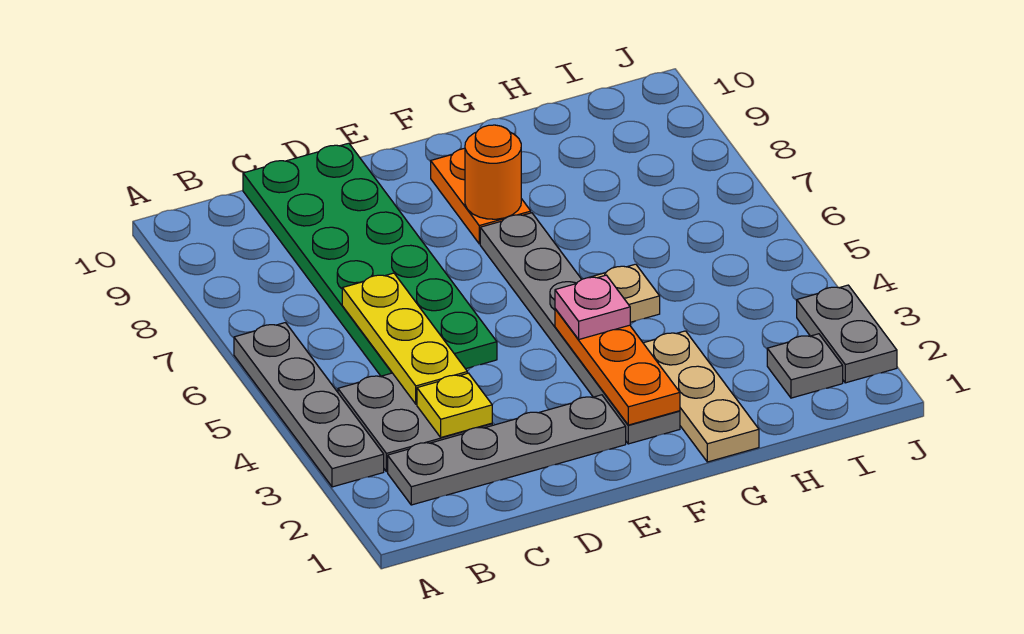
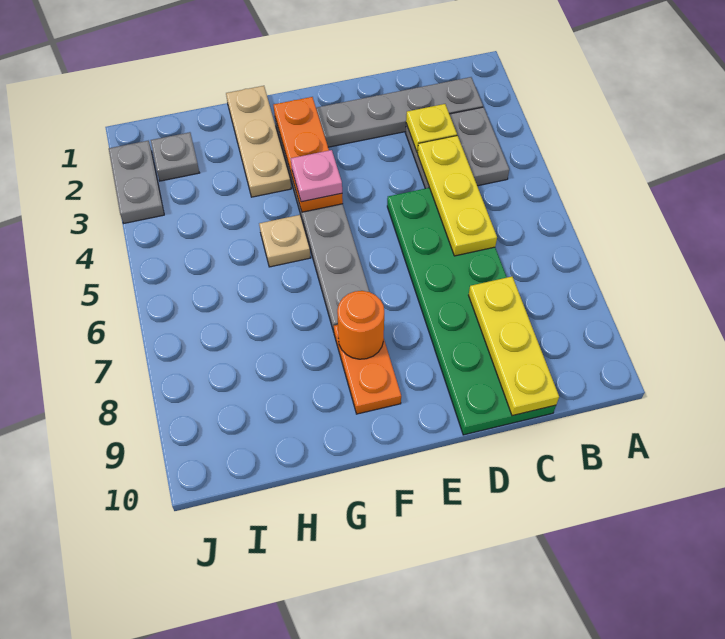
grey plate A3:A6 level 1 -> none
none -> yellow plate C8:C10 level 2

